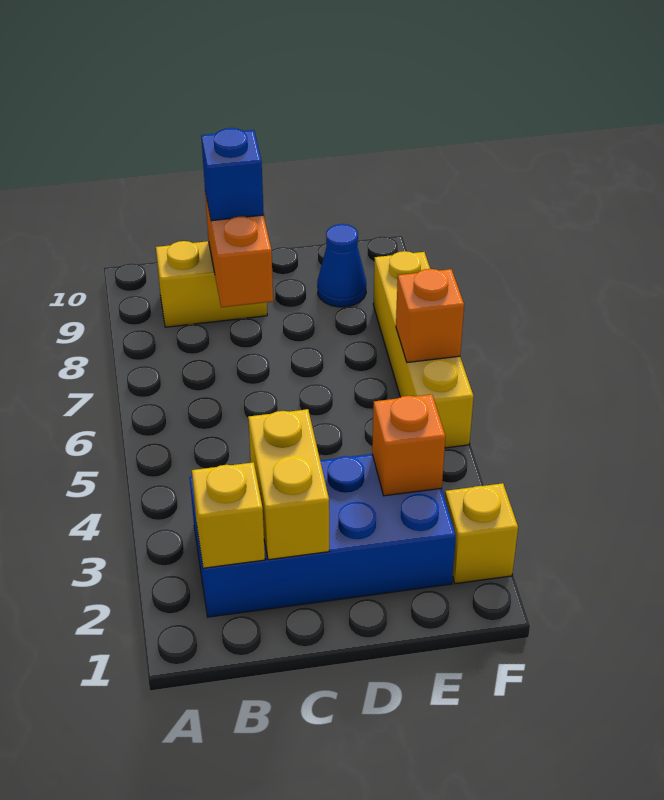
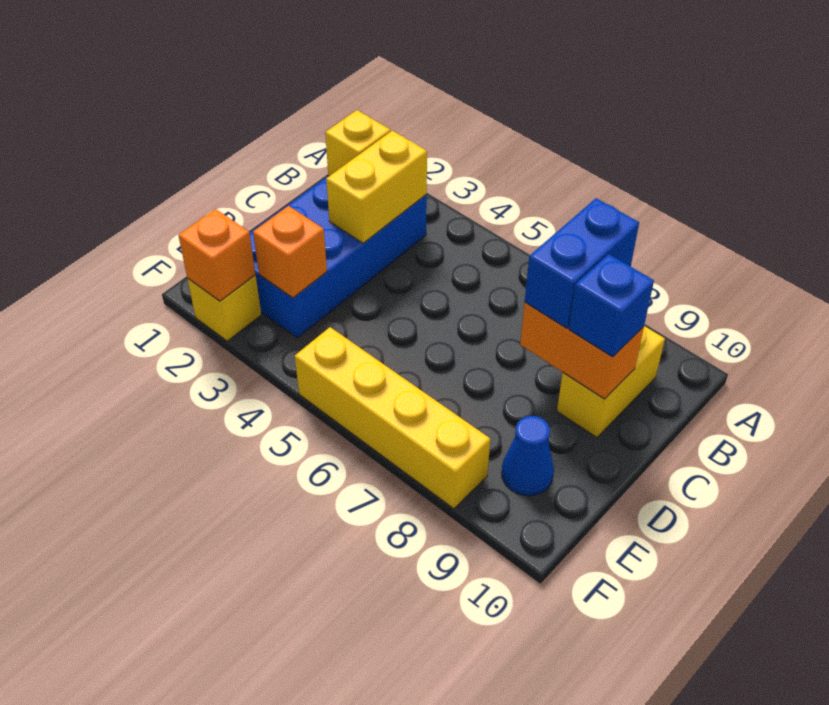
none -> blue brick B8:C8 level 3
yellow brick C2:C3 level 2 -> yellow brick B3:C3 level 2
orange brick F6 level 2 -> orange brick F2 level 2

